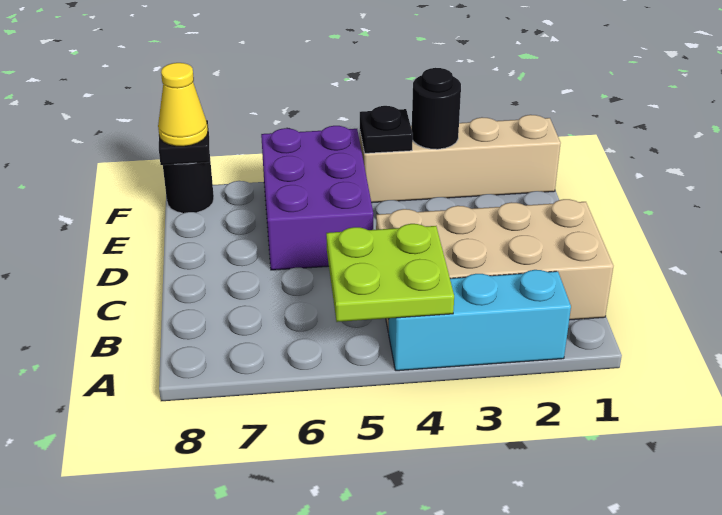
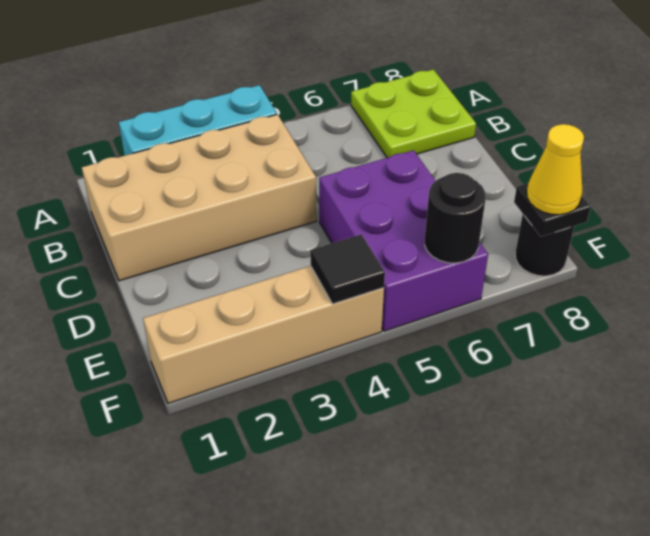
lime plate A4:B5 level 2 -> lime plate A7:B8 level 1
black round brick F3 level 2 -> black round brick F6 level 2
black plate F4 level 2 -> black tile F4 level 2

